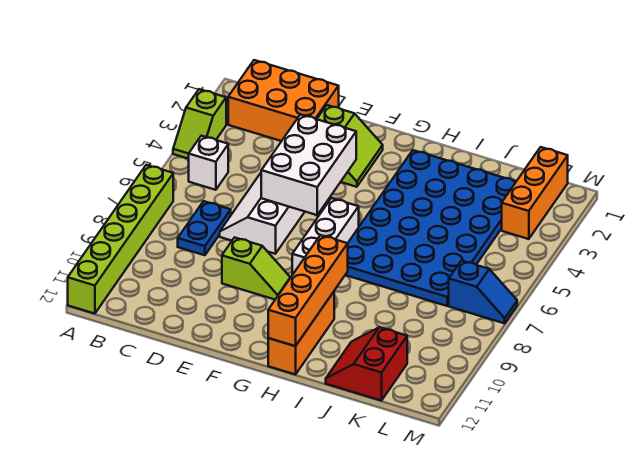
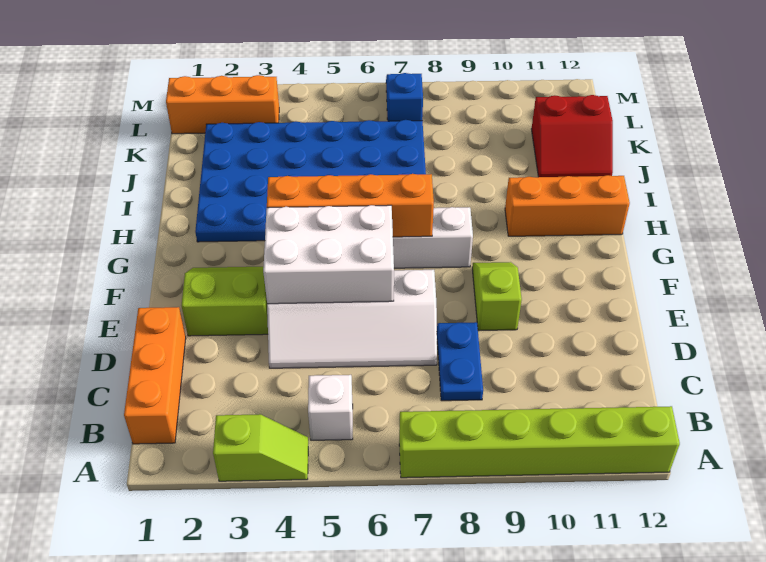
orange brick B1:D2 level 1 -> orange brick B1:D1 level 1
blue plate C7:C8 level 1 -> blue plate C8:D8 level 1
orange brick H9:H12 level 2 -> orange brick G4:G7 level 2

